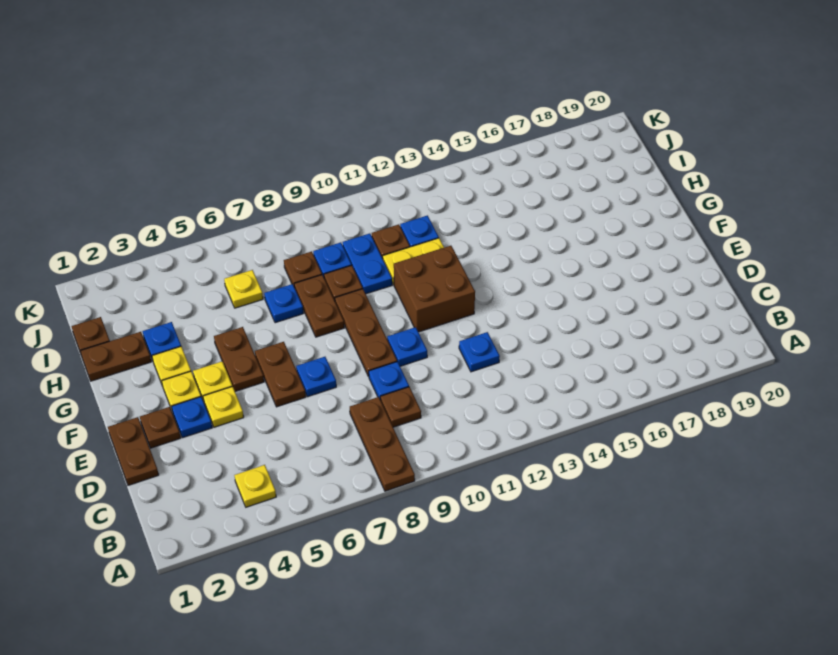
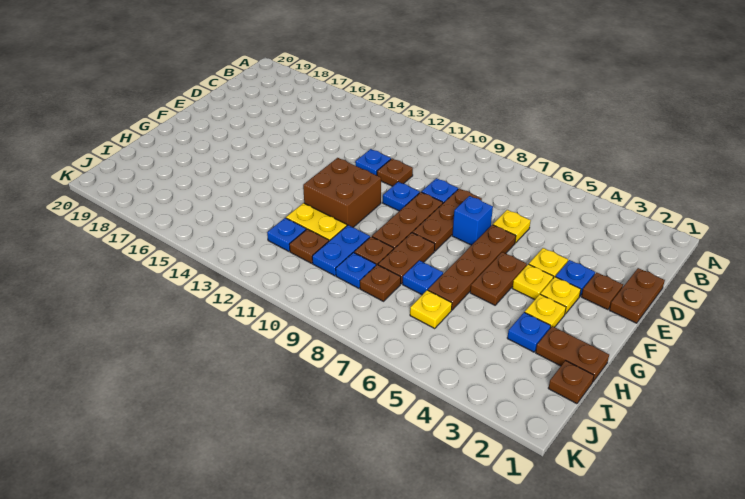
brown plate A8:C8 level 1 -> brown plate D8:F8 level 1
yellow plate B4 level 1 -> yellow plate D6 level 1
brown plate C9 level 1 -> brown plate D11 level 1
brown plate E6:F6 level 1 -> brown plate E6:H6 level 1
blue plate E7 level 1 -> blue brick E7 level 1

